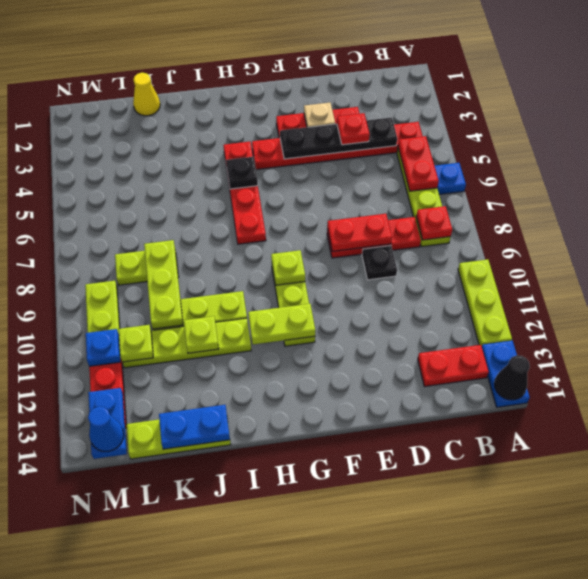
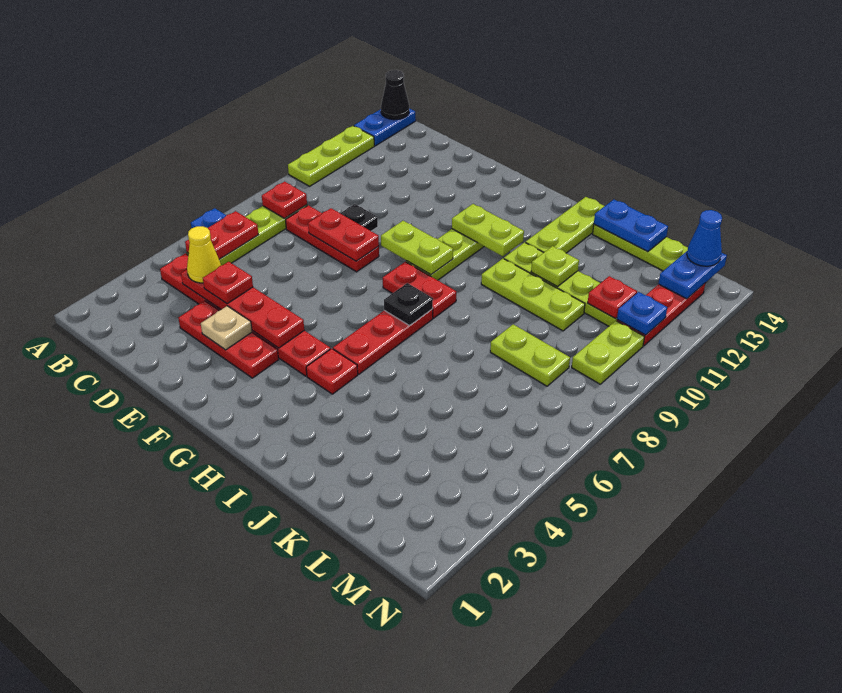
red plate B13:C13 level 1 -> red plate G8:H8 level 1
black plate C4:F4 level 2 -> red plate C4:F4 level 2
lime plate G9 level 2 -> lime plate F9:G9 level 2
black plate H5 level 2 -> black plate H7 level 2
yellow cone K1 level 1 -> yellow cone C4 level 3
lime plate K8:K10 level 2 -> lime plate I12:I14 level 1
lime plate L11 level 2 -> red plate L11 level 2

